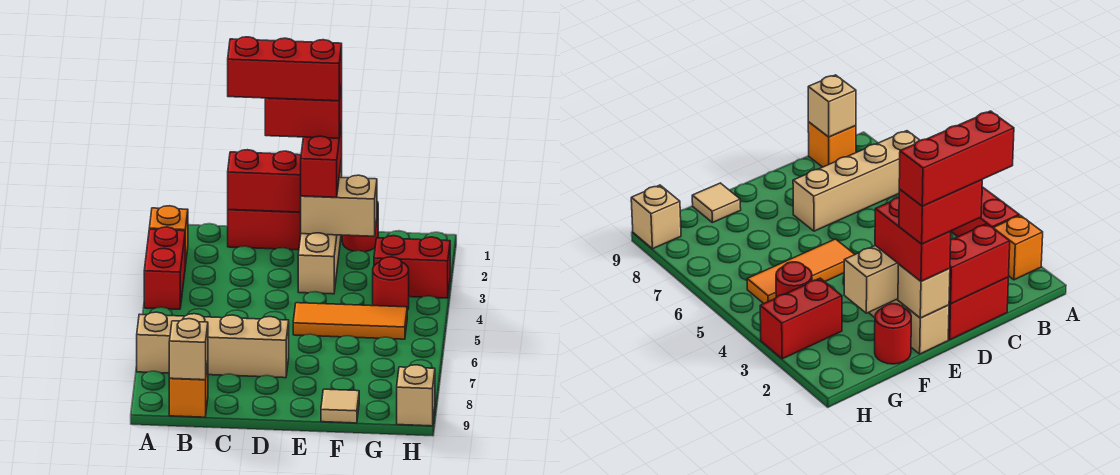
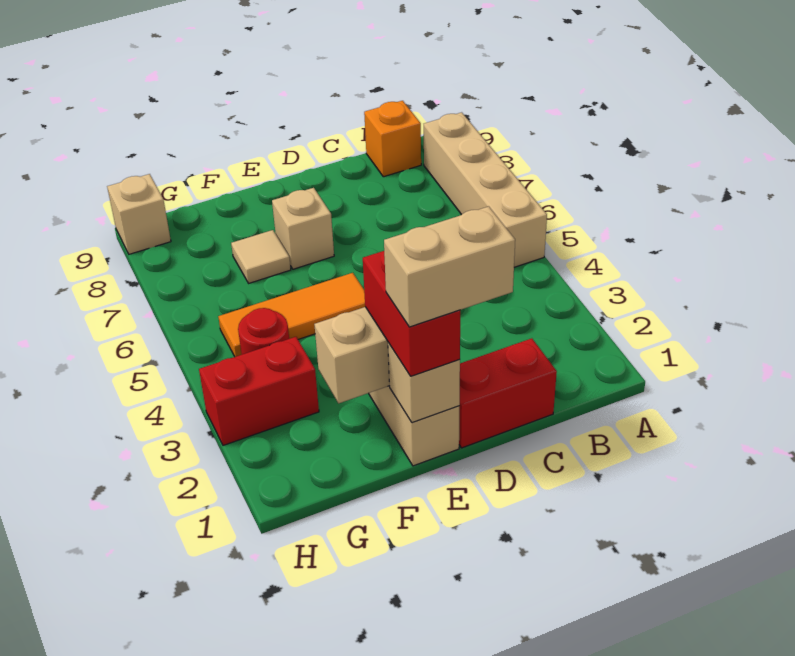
orange brick A2 level 1 -> none
red brick A3:A4 level 1 -> none
tan brick A7:D7 level 1 -> tan brick A5:A8 level 1
tan brick B9 level 2 -> tan brick E7 level 1
red brick C1:D1 level 2 -> none
red brick C1:E1 level 5 -> none
red brick D1:E1 level 4 -> tan brick D1:E1 level 4
red round brick F1 level 1 -> none
tan tile F9 level 1 -> tan tile F7 level 1

